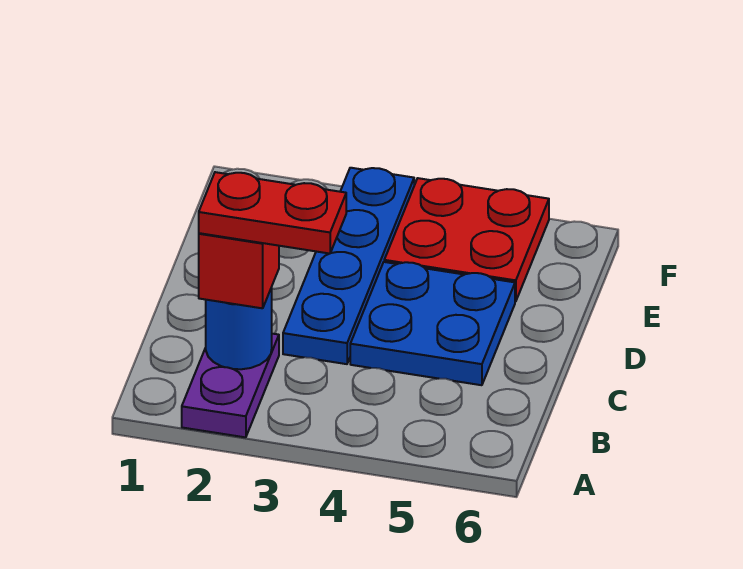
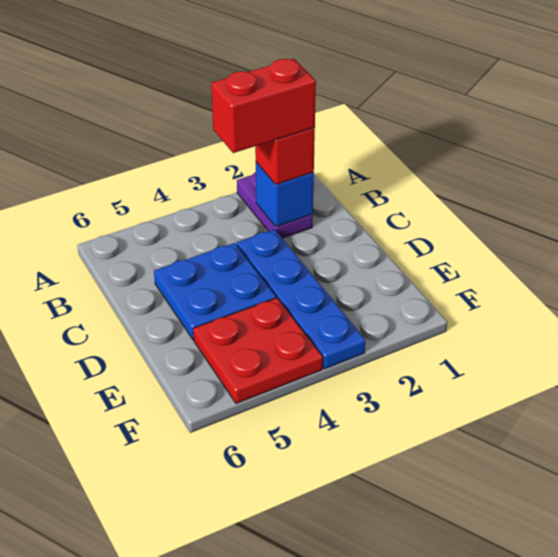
blue round brick B2 level 2 -> blue brick B2 level 2
red plate B2:B3 level 4 -> red brick B2:B3 level 4

